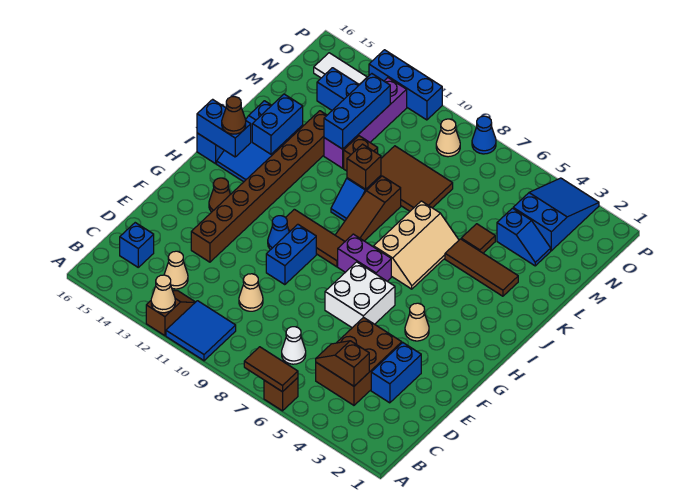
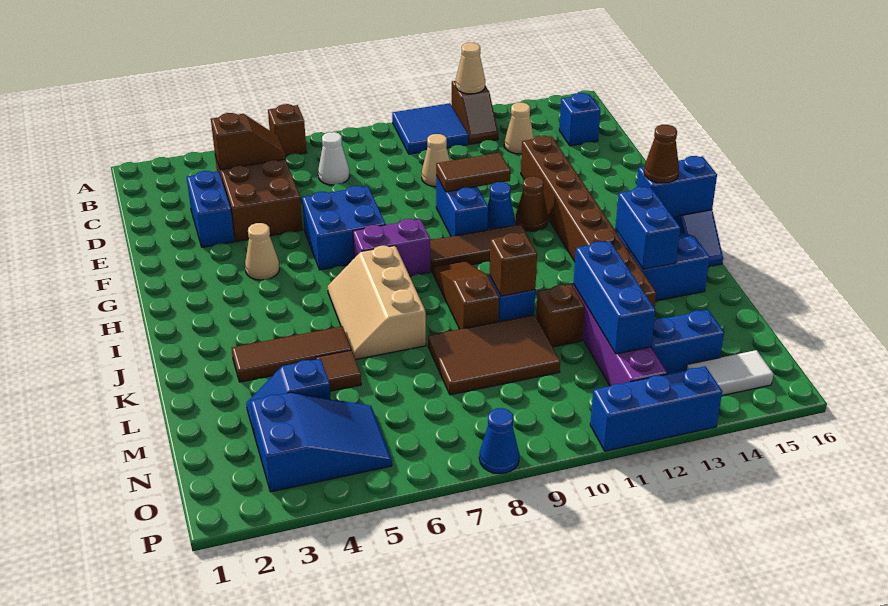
brown tile A6:A7 level 2 -> brown tile F10:F11 level 2
white brick F6:G7 level 1 -> blue brick F6:G7 level 1
brown cone G14 level 1 -> brown cone G12 level 1
blue slope N3:P4 level 1 top N -> blue slope N3:O5 level 1 top 3
tan cone O9 level 1 -> none

